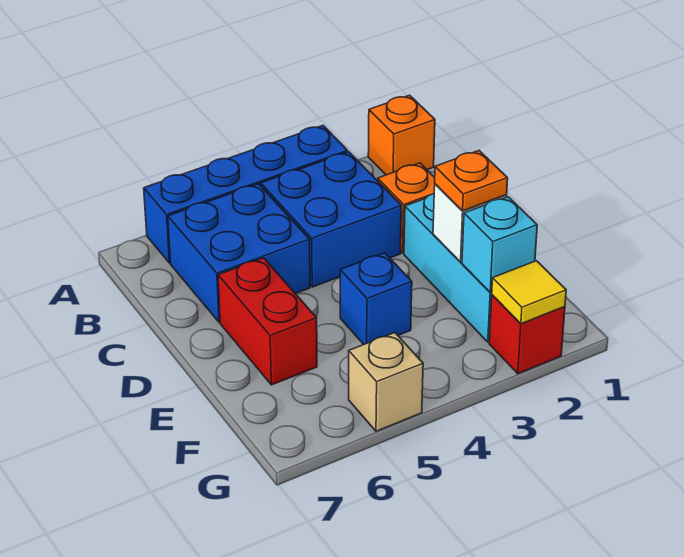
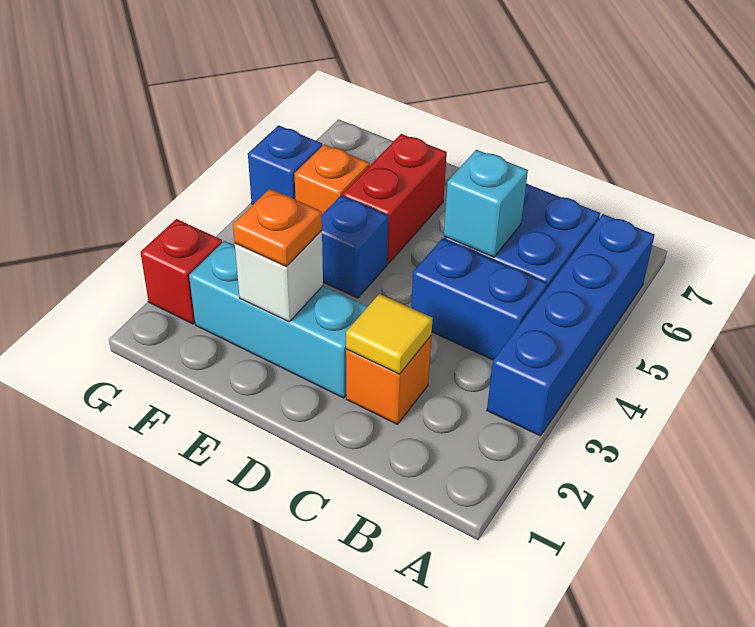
orange brick A1 level 1 -> orange brick F5 level 1
blue brick B3:C4 level 1 -> blue brick B4:C4 level 1
red brick D6:E6 level 1 -> red brick E5:E6 level 1
cyan brick F2 level 2 -> cyan brick C5 level 2
yellow tile G2 level 2 -> yellow tile C2 level 2
tan brick G5 level 1 -> blue brick G5 level 1

